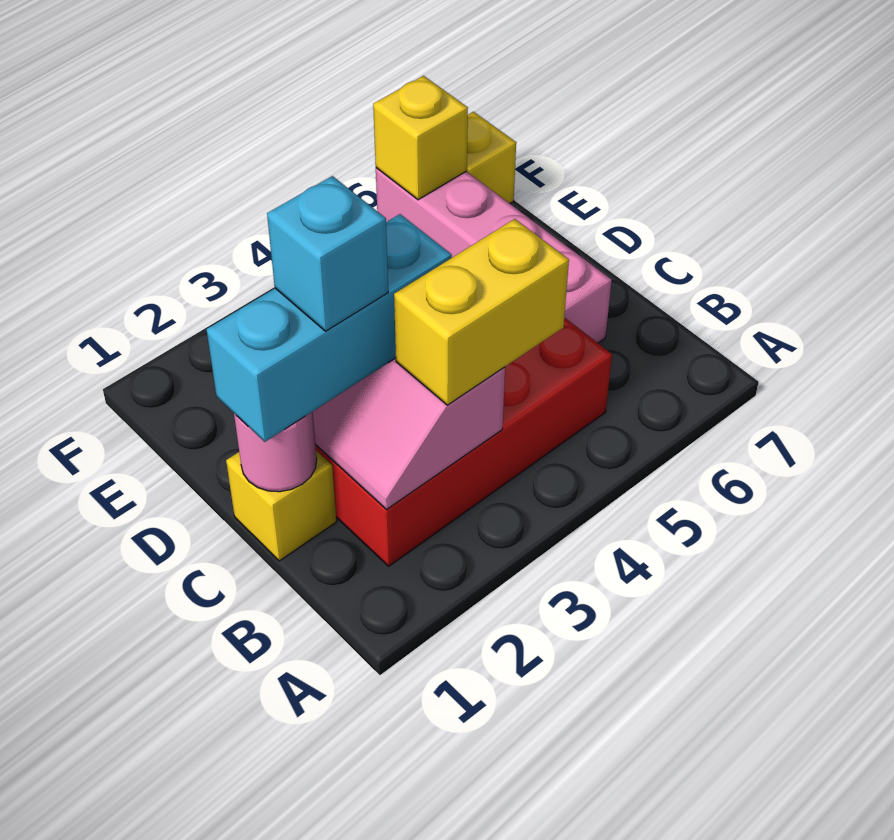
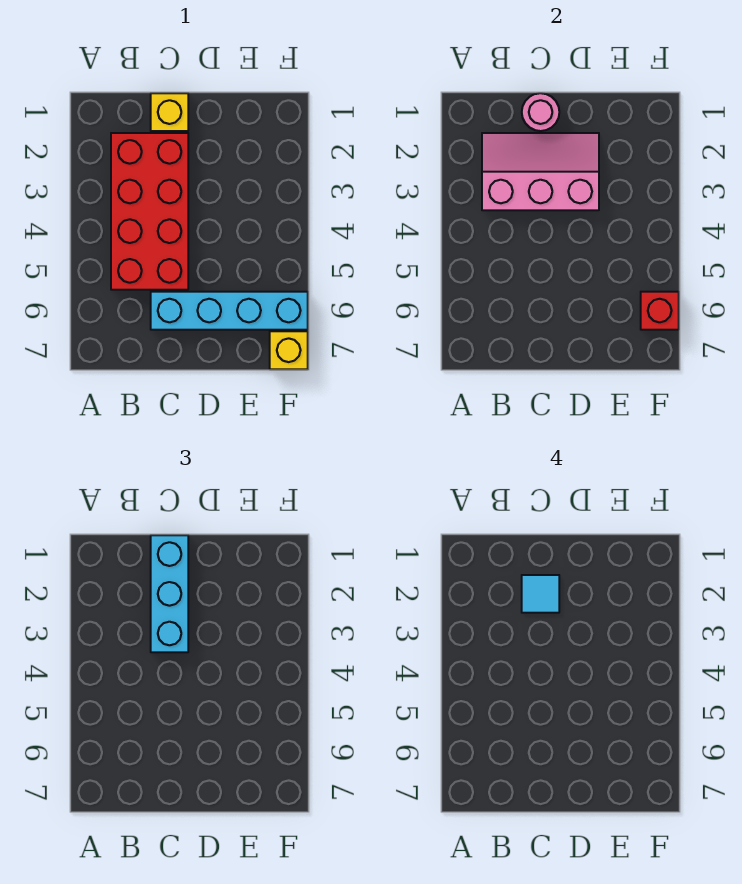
yellow brick B3:B4 level 3 -> none
cyan brick C2 level 4 -> cyan tile C2 level 4
pink brick C6:F6 level 1 -> cyan brick C6:F6 level 1
yellow brick F6 level 2 -> red brick F6 level 2

